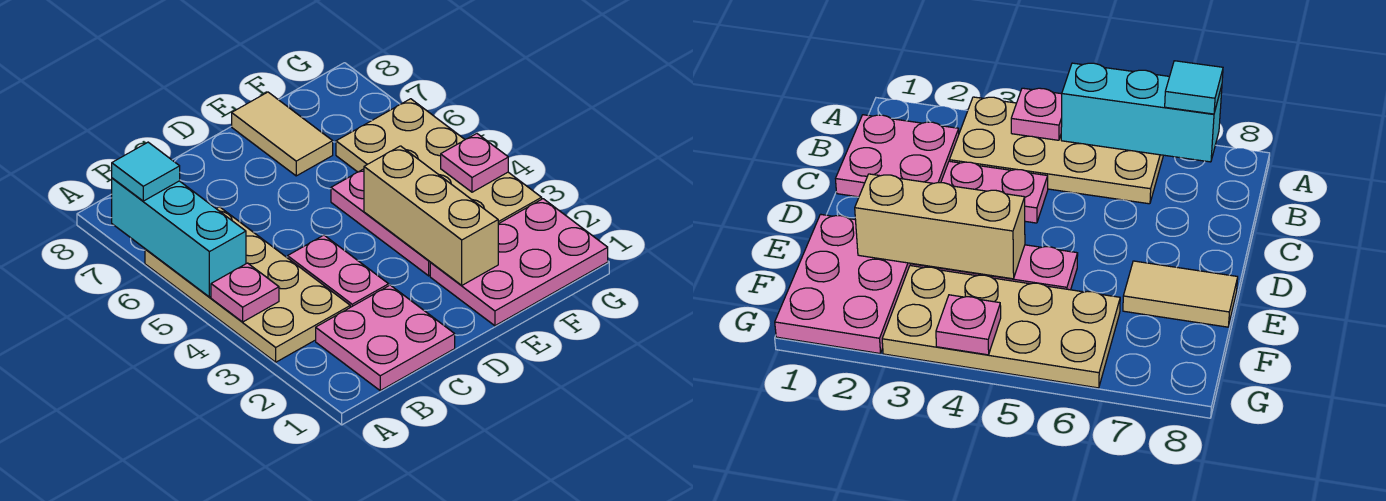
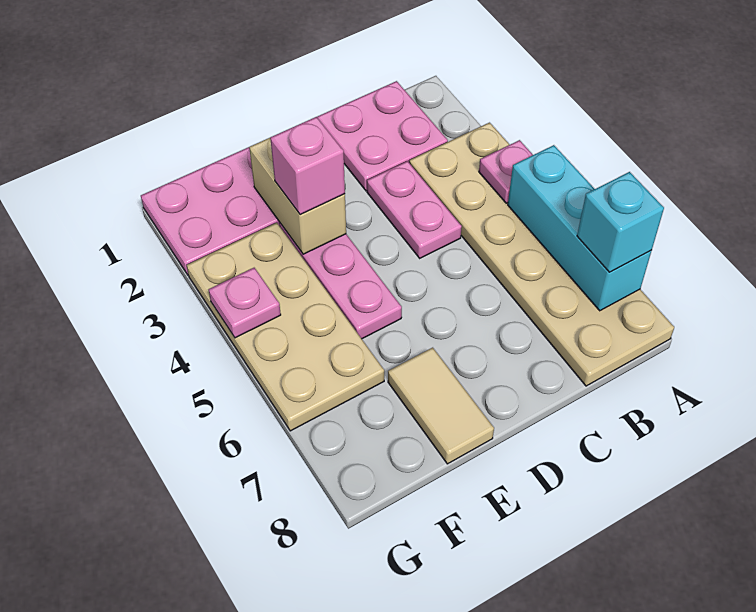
tan plate A3:B6 level 1 -> tan plate A3:B8 level 1
cyan tile A7 level 3 -> cyan brick A7 level 3
tan brick E2:E4 level 2 -> tan brick E2:E3 level 2
none -> pink brick E3 level 3

